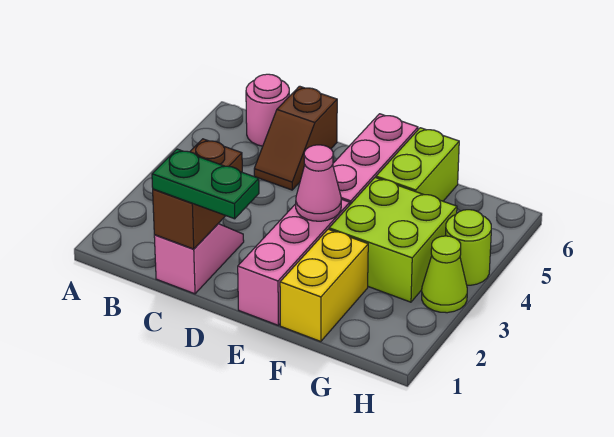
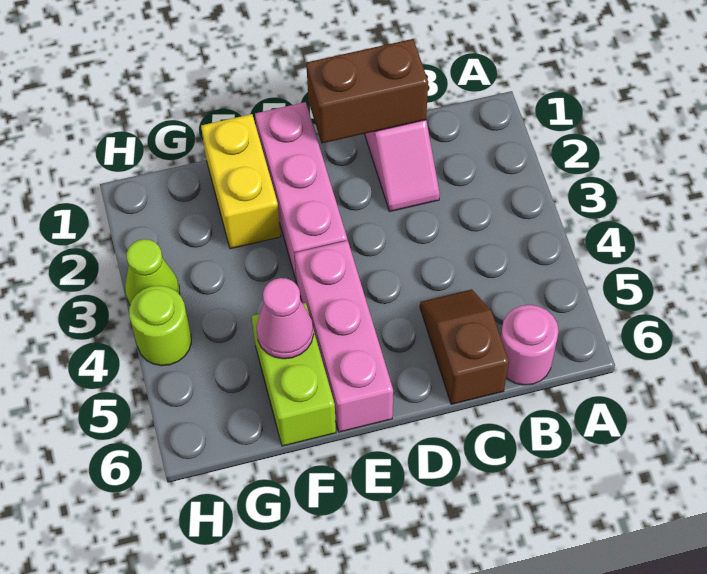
brown brick C1:C2 level 2 -> brown brick C1:D1 level 2
green plate C1:D1 level 3 -> none
pink cone E3 level 2 -> pink cone F5 level 2
lime brick F3:G4 level 1 -> none

